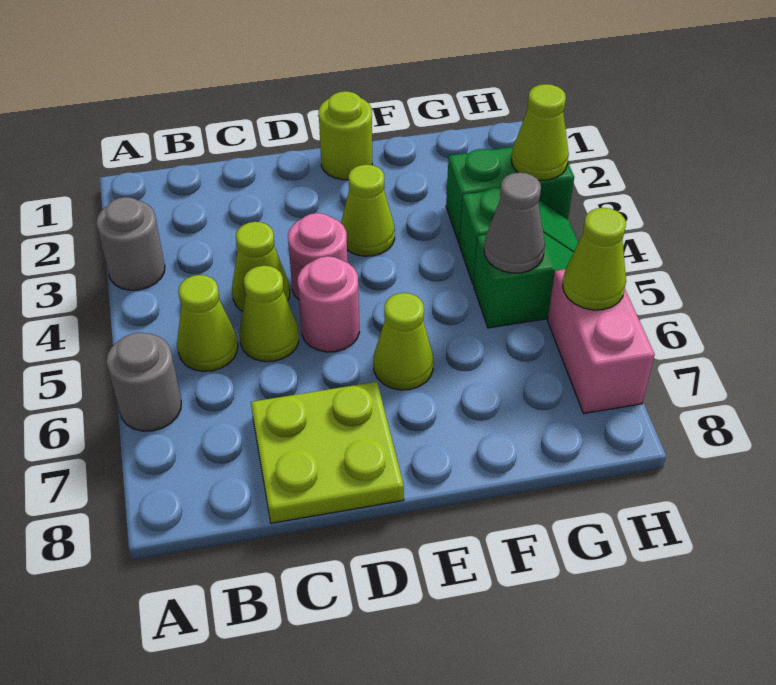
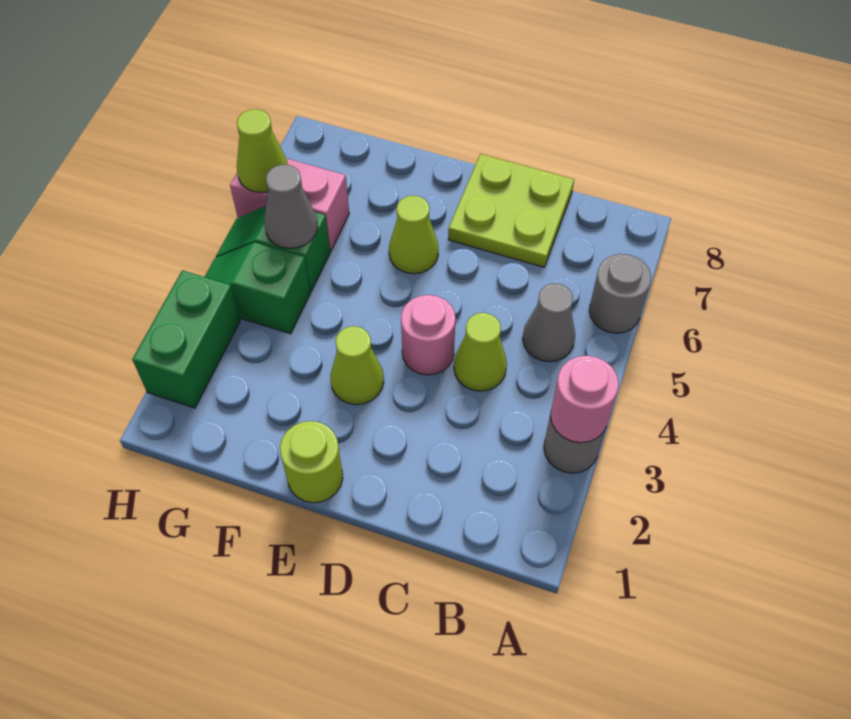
lime cone B5 level 1 -> grey cone B5 level 1
lime cone C5 level 1 -> none
pink round brick D5 level 1 -> pink round brick A3 level 2
green brick G3:H3 level 1 -> green brick H2:H3 level 1
lime cone H3 level 2 -> none
pink brick H6:H7 level 1 -> pink brick G6:H6 level 1

